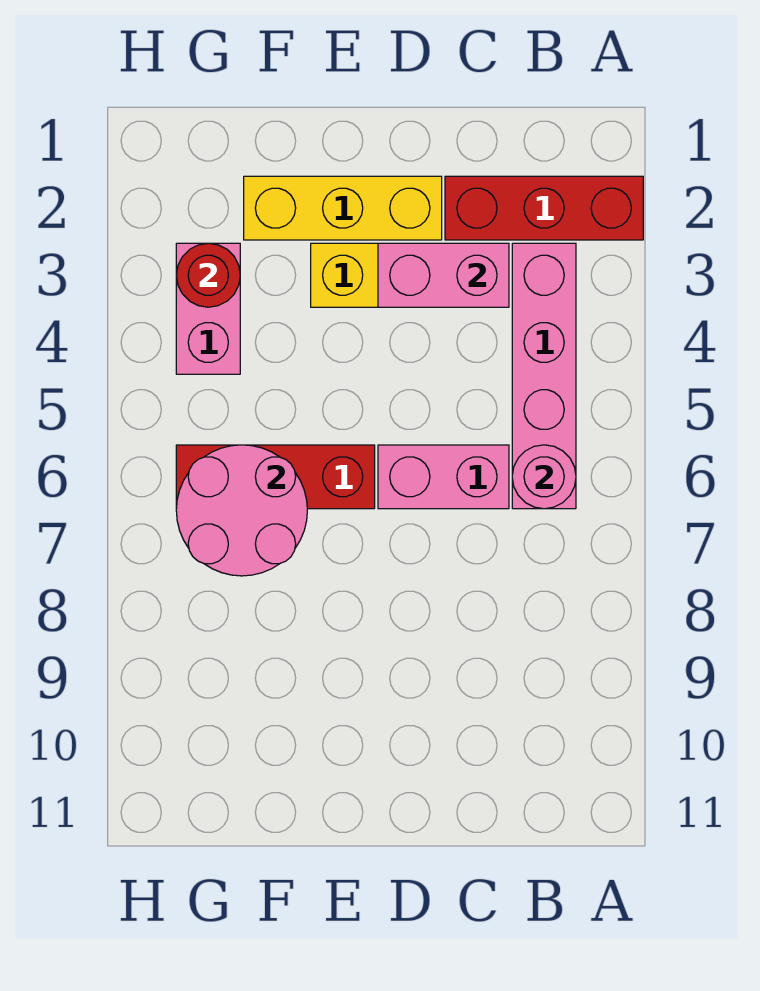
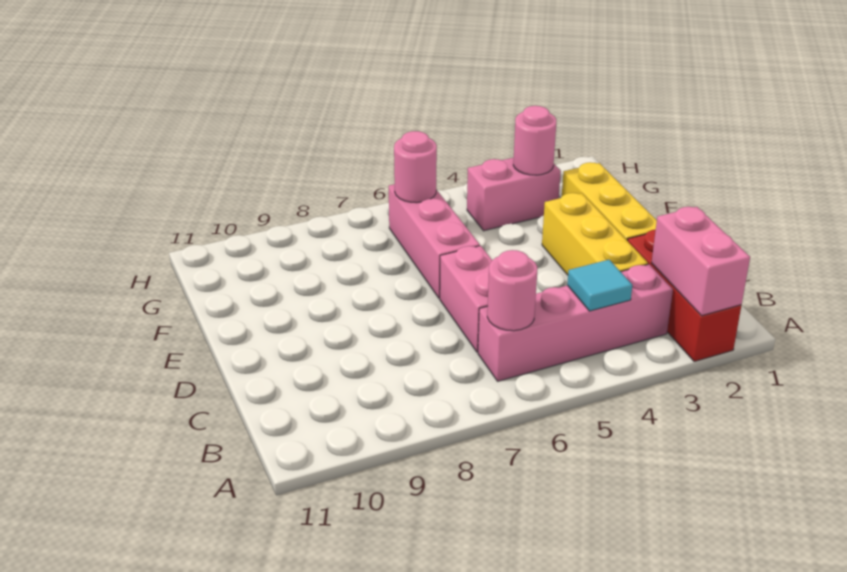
none -> cyan tile B4 level 2
pink brick C3:D3 level 2 -> pink brick A2:B2 level 2
red brick E6:G6 level 1 -> pink brick E6:G6 level 1
pink round brick F6:G7 level 2 -> pink round brick G6 level 2
red round brick G3 level 2 -> pink round brick G3 level 2

